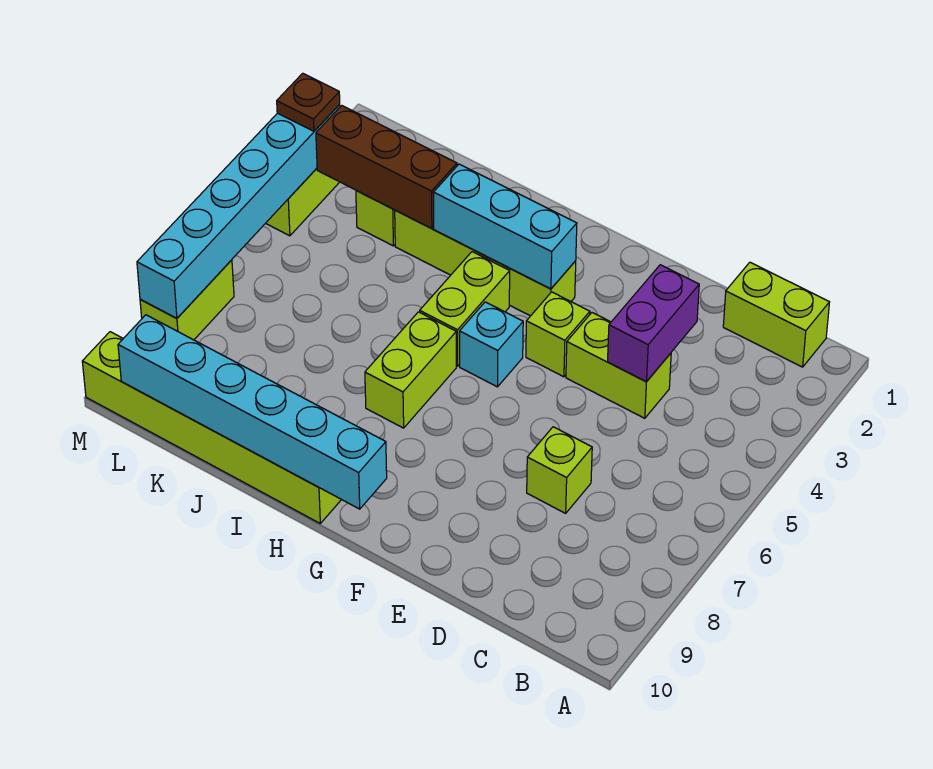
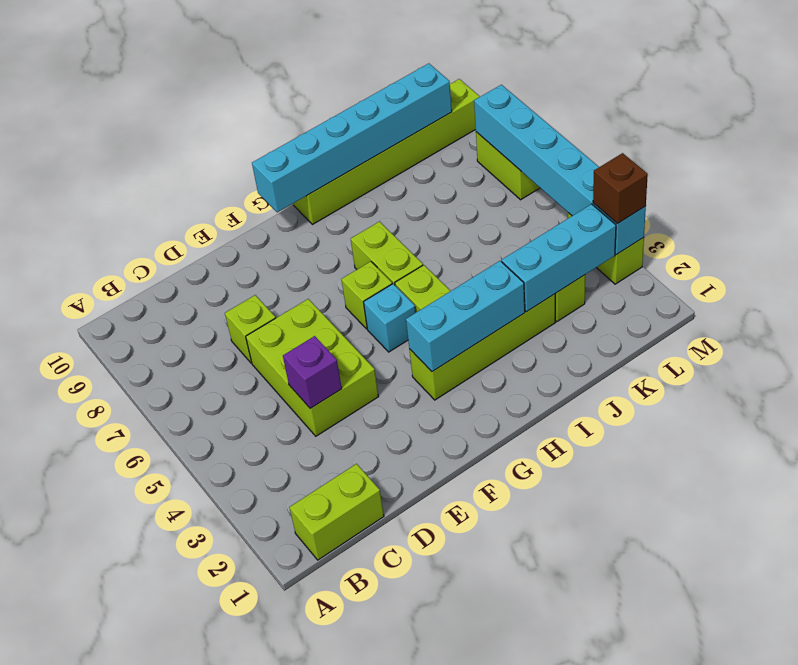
purple brick D3:D4 level 2 -> purple brick D4 level 2
lime brick D4:E4 level 1 -> lime brick D4:E6 level 1
lime brick F4 level 1 -> lime brick G6 level 1
brown brick J3:L3 level 2 -> cyan brick J3:L3 level 2
brown plate M3 level 3 -> brown brick M3 level 3

